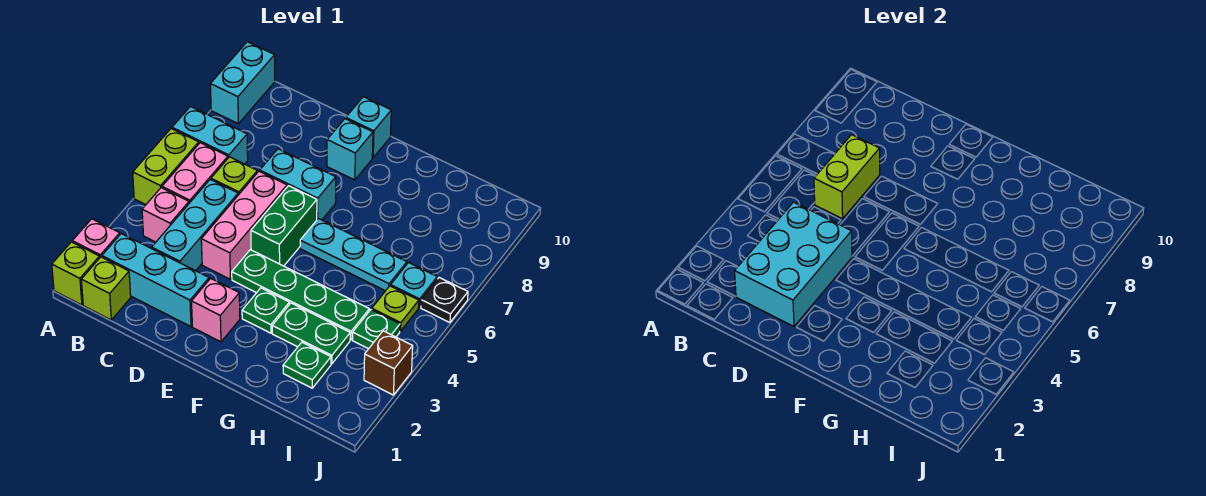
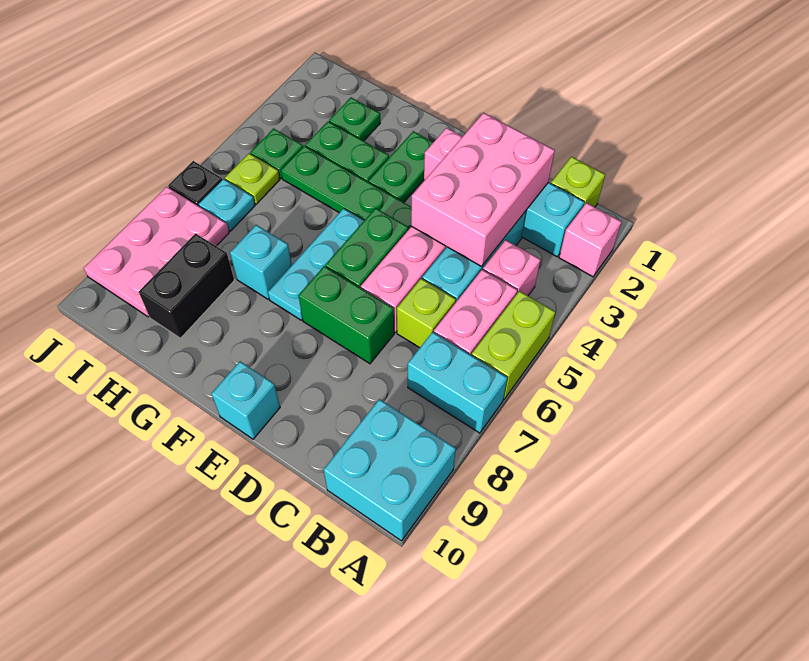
lime brick A1 level 1 -> none
cyan brick A9:A10 level 1 -> cyan brick A9:B10 level 1
cyan brick C2:D4 level 2 -> pink brick C2:D4 level 2
lime brick C6:C7 level 2 -> none
cyan brick D7:E7 level 1 -> green brick D7:E7 level 1
cyan brick E9 level 1 -> cyan brick G7 level 1
green plate F3 level 1 -> green plate F2:F3 level 1
cyan plate F6:H6 level 1 -> cyan plate F5:F7 level 1
none -> black brick H8:H9 level 1
none -> pink plate I7:J9 level 1
brown brick J3 level 1 -> none

